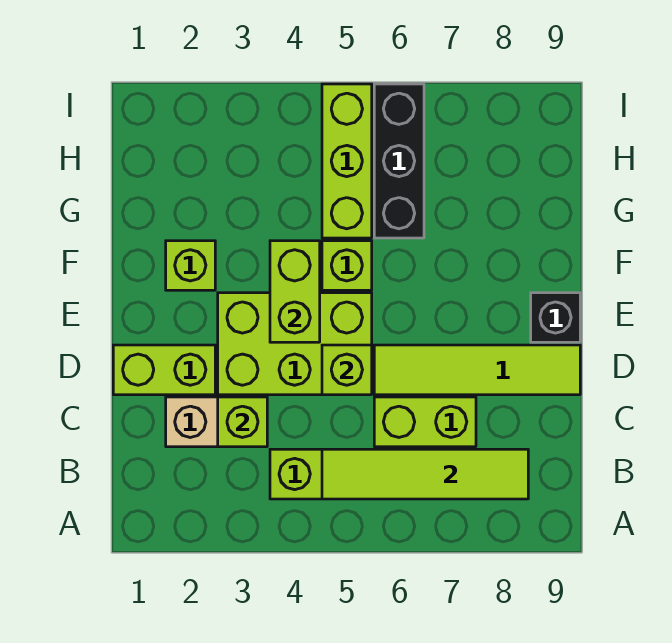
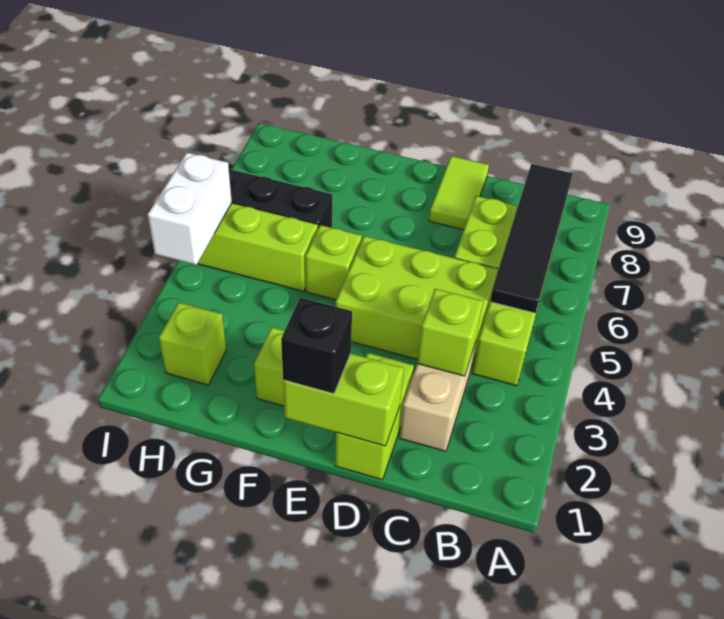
lime tile B5:B8 level 2 -> black tile B5:B8 level 2
lime brick D3:E5 level 1 -> lime brick C4:E5 level 1
lime brick D5 level 2 -> lime brick H2 level 1
lime tile D6:D9 level 1 -> lime tile D8:D9 level 1
lime brick E4:F4 level 2 -> lime brick D1:E1 level 2
black brick E9 level 1 -> black brick E1 level 3
none -> white brick I4:I5 level 2

